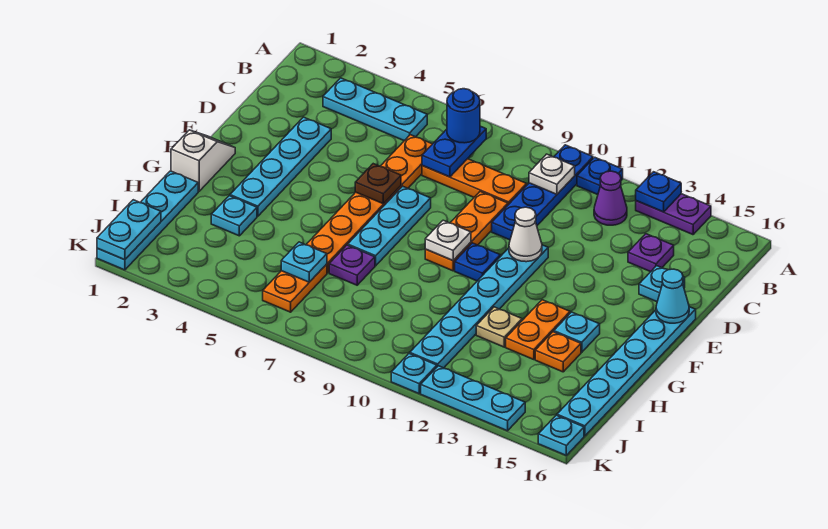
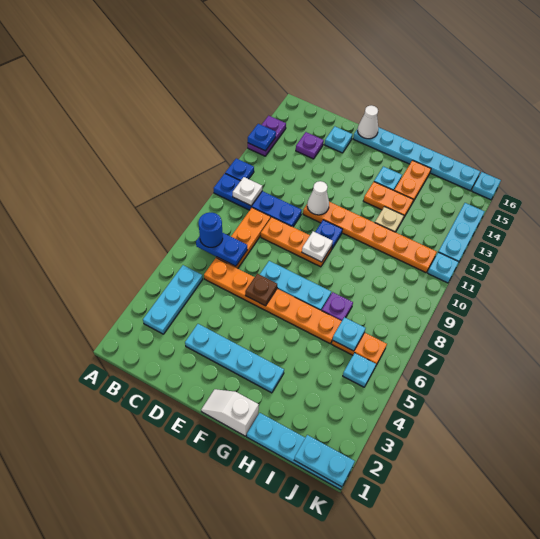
purple cone B12 level 1 -> none
cyan plate E11:J11 level 1 -> orange plate E11:J11 level 1
cyan cone E16 level 2 -> white cone E16 level 2
cyan plate H3 level 1 -> cyan plate J5 level 1
orange plate H14 level 1 -> orange plate H14:H15 level 1

